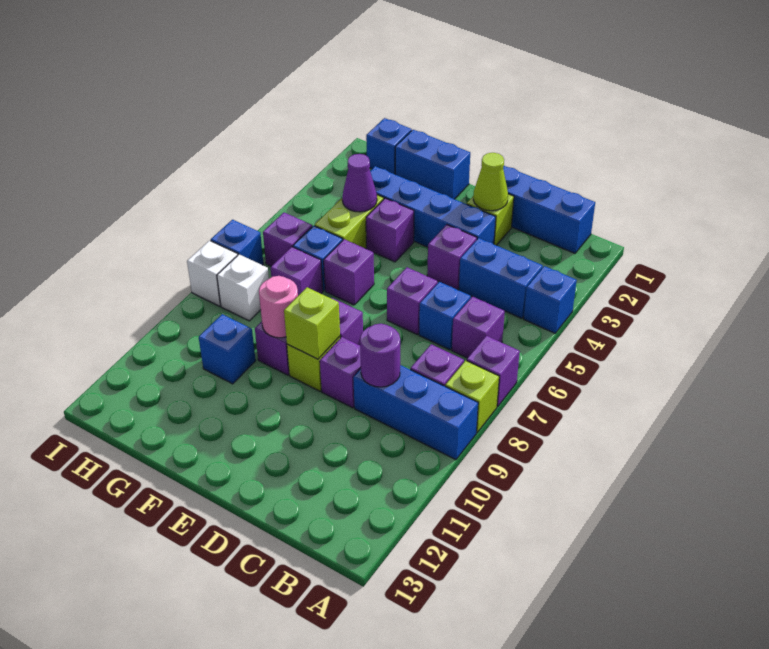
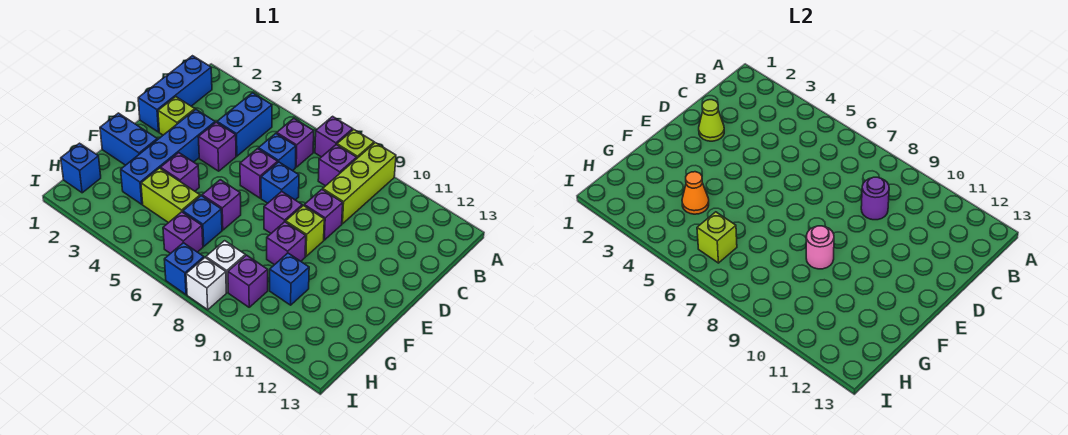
blue brick A4 level 1 -> blue brick D7 level 1
blue brick A9:C9 level 1 -> lime brick A9:C9 level 1
lime brick E9 level 2 -> lime brick H6 level 2
blue brick F1:G1 level 1 -> blue brick F1:F2 level 1
purple cone G4 level 2 -> orange cone G4 level 2
purple brick G7 level 1 -> purple brick H9 level 1

